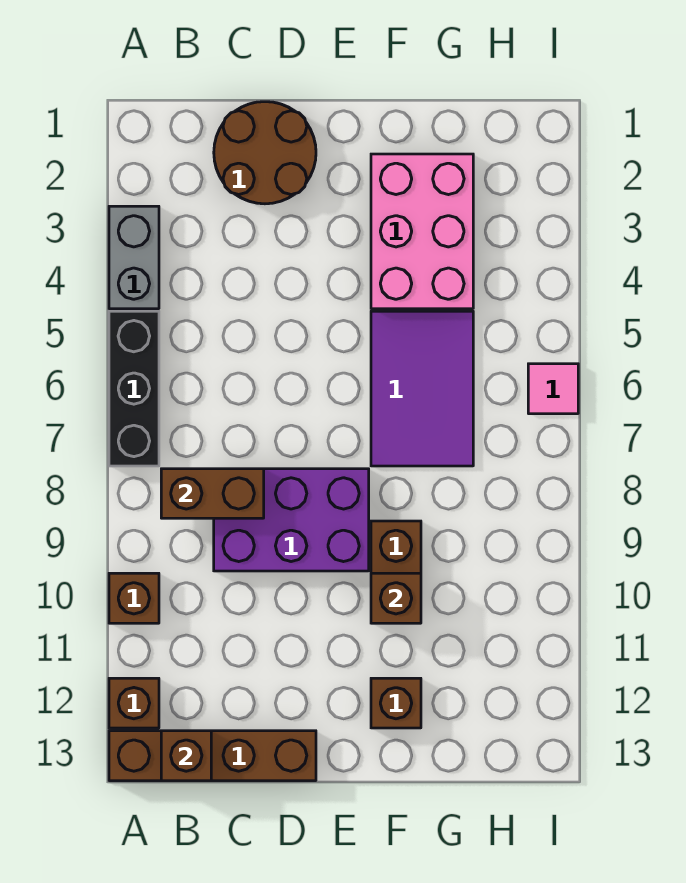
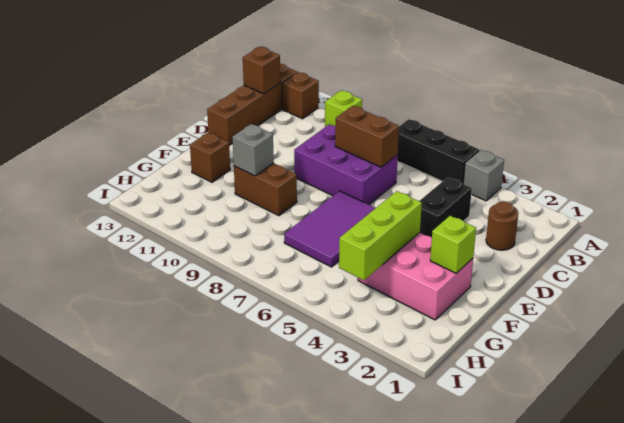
grey brick A3:A4 level 1 -> grey brick A4 level 1
brown brick A10 level 1 -> lime brick A10 level 1
brown brick B8:C8 level 2 -> brown brick C7:C8 level 2
brown round brick C1:D2 level 1 -> brown round brick C2 level 1
none -> black brick C4:D4 level 1
purple brick C8:E9 level 1 -> purple brick C7:D9 level 1
none -> lime brick F2 level 2
none -> lime brick F4:H4 level 2
purple tile F5:G7 level 1 -> purple tile E6:G7 level 1
brown brick F10 level 2 -> grey brick F10 level 2
pink tile I6 level 1 -> none

